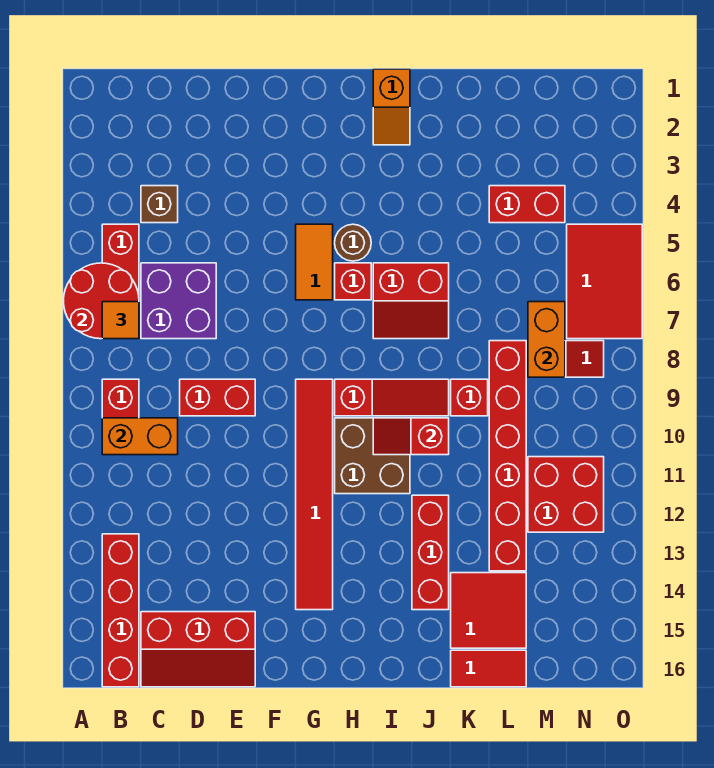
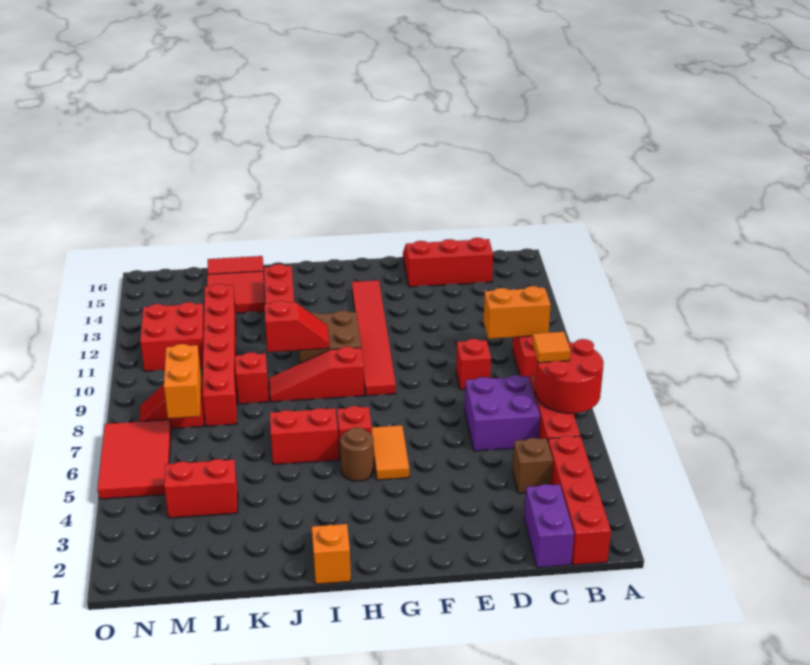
red brick B13:B16 level 1 -> red brick B1:B4 level 1
none -> purple brick C1:C2 level 1
red brick D9:E9 level 1 -> red brick D9 level 1

